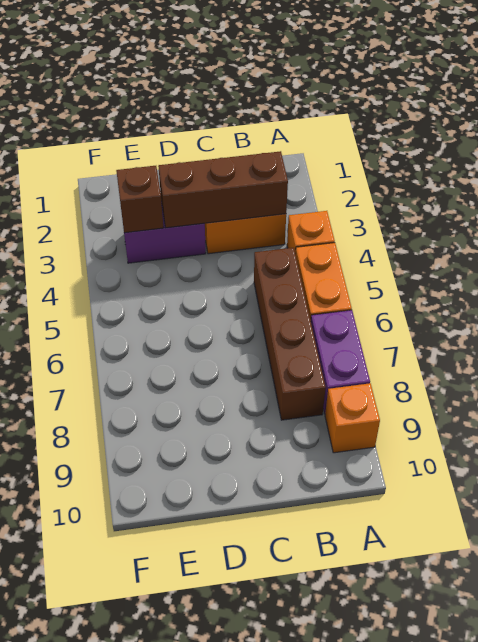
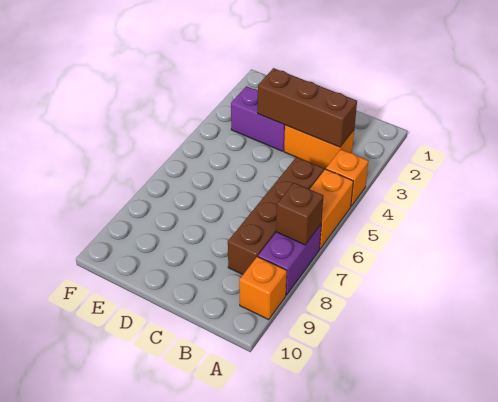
brown brick E3 level 2 -> brown brick A7 level 2

